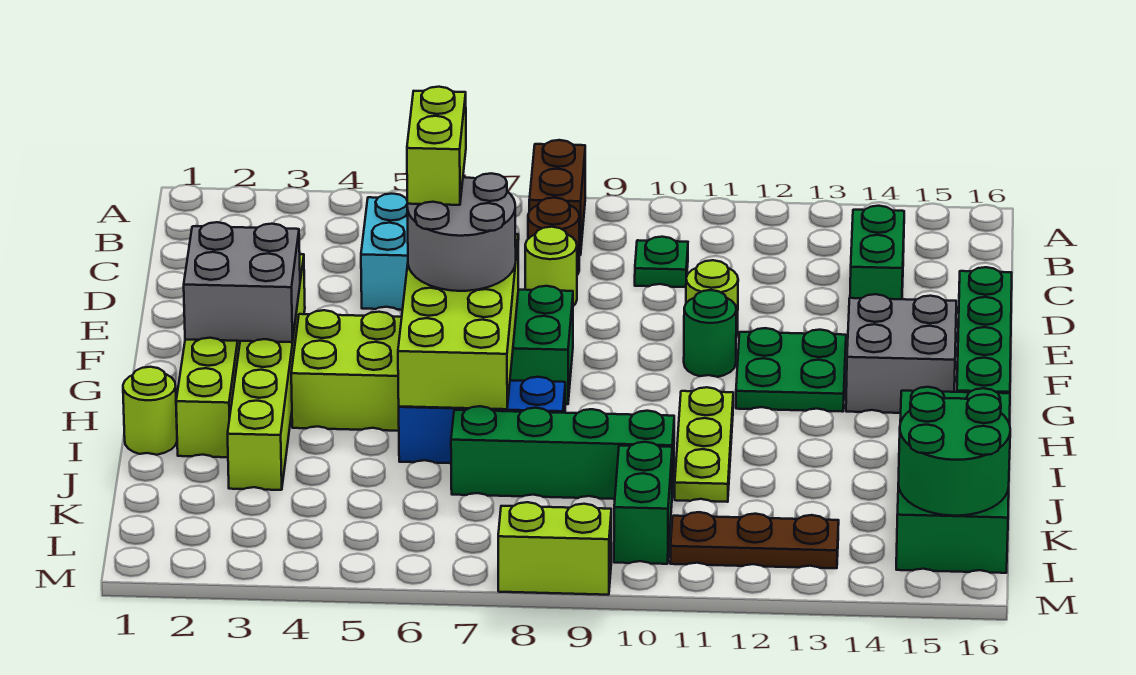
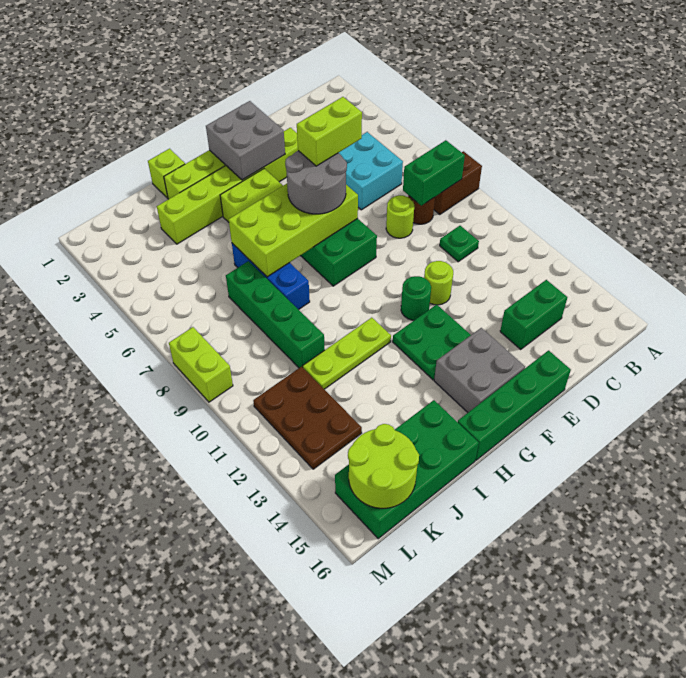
lime round brick I1 level 1 -> lime brick I1 level 1
green brick K10:L10 level 1 -> green brick B8:C8 level 2
green round brick K15:L16 level 2 -> lime round brick K15:L16 level 2
brown plate L11:L13 level 1 -> brown plate K11:L13 level 1

